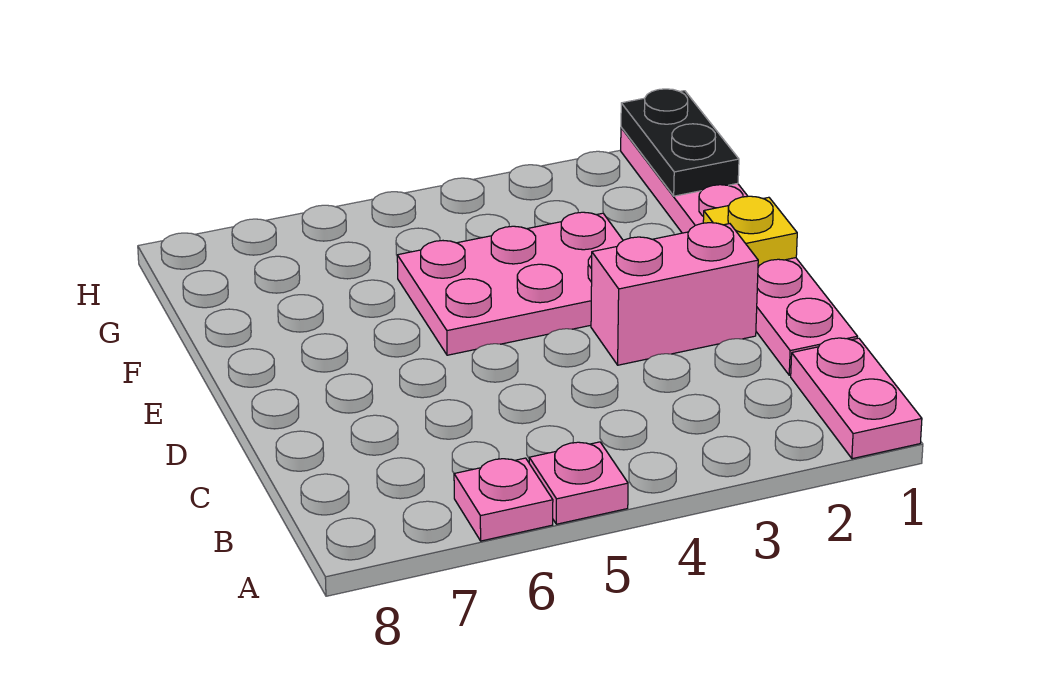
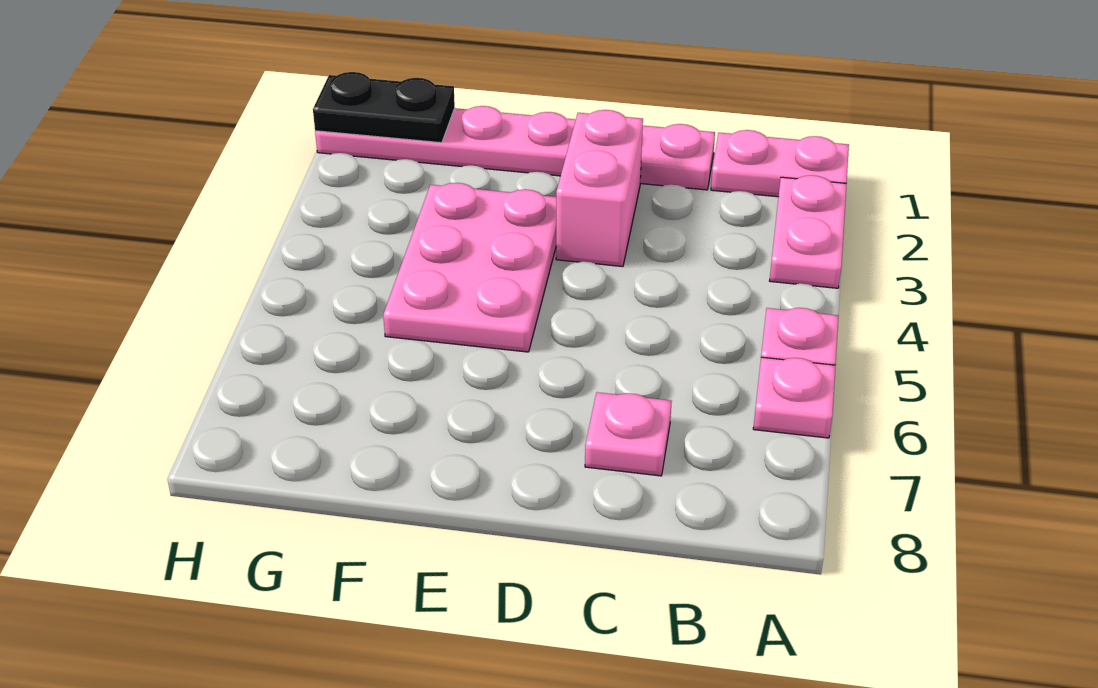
none -> pink plate A2:A3 level 1
none -> pink plate C7 level 1
yellow plate E1 level 2 -> none

